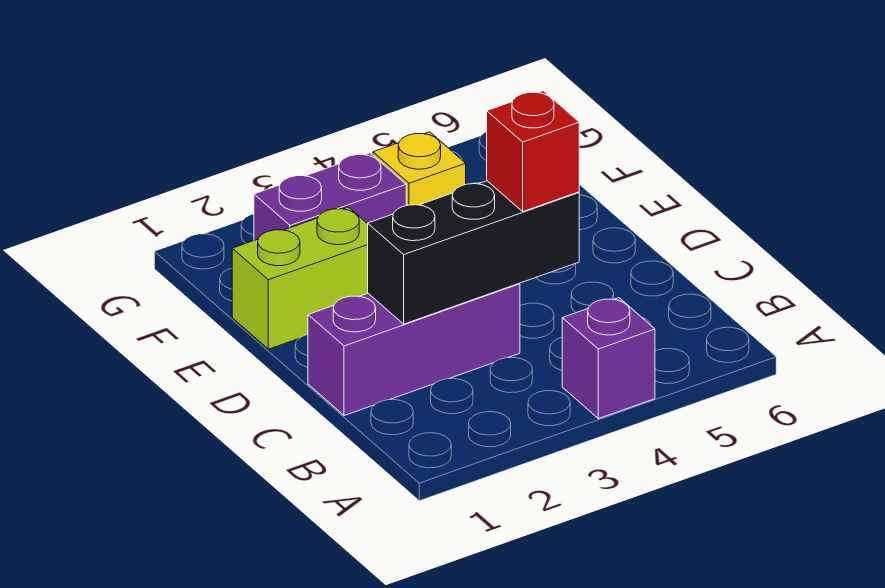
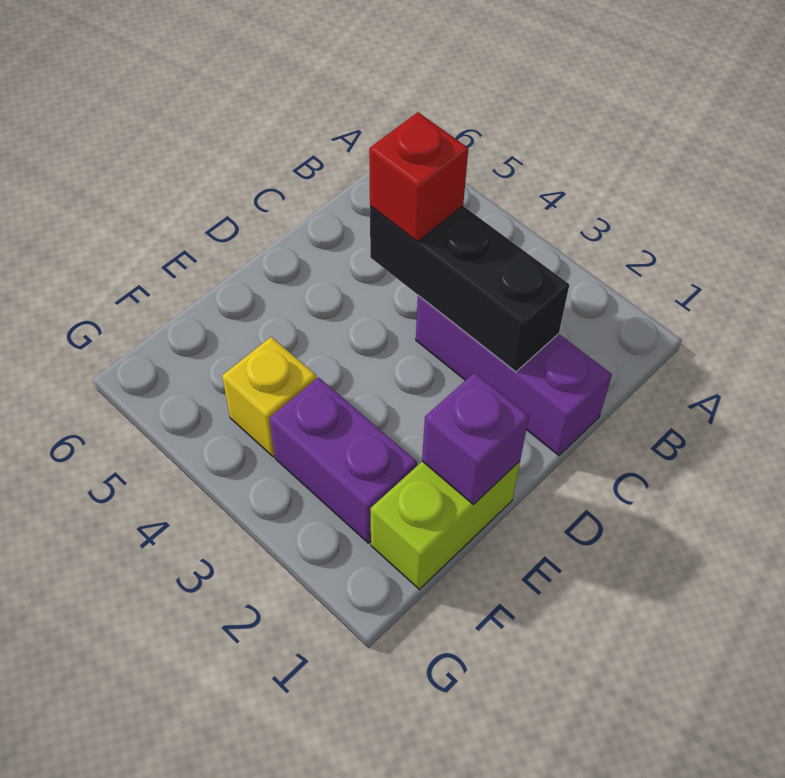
purple brick A4 level 1 -> purple brick E1 level 2
lime brick E1:E2 level 1 -> lime brick E1:F1 level 1

